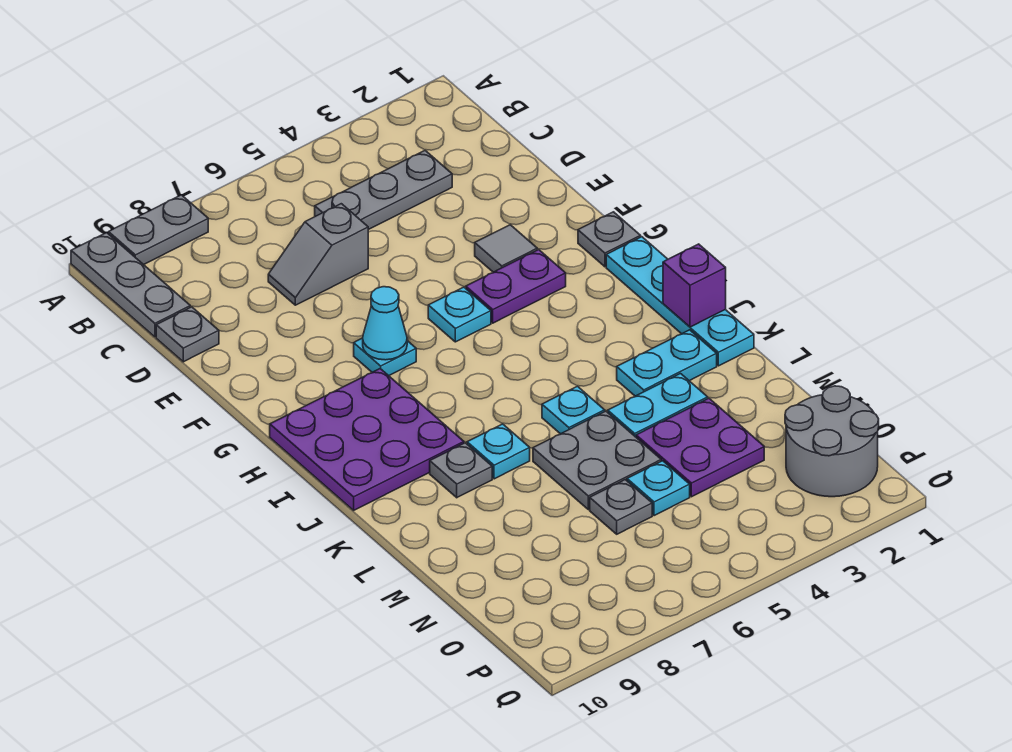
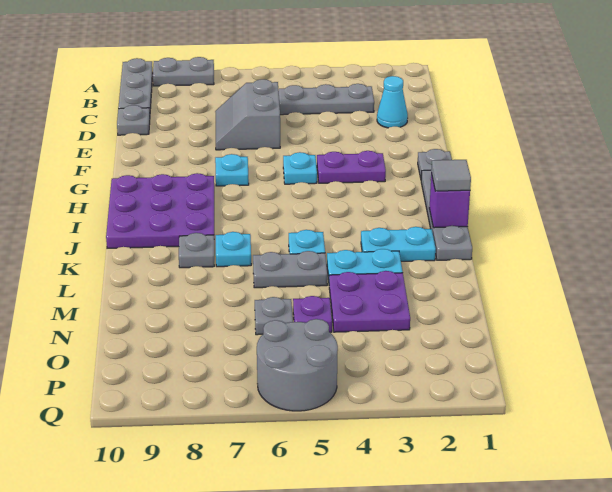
grey slope D6:D7 level 1 top 6 -> grey slope D6:E7 level 1 top 6
grey tile F3 level 1 -> grey tile J1 level 3
cyan cone G7 level 2 -> cyan cone D2 level 1
cyan plate H1:K1 level 1 -> grey plate H1:K1 level 1
grey plate L5:M6 level 1 -> grey plate L5:L6 level 1
cyan plate N5 level 1 -> purple plate N5 level 1
grey round brick O1:P2 level 1 -> grey round brick P5:Q6 level 1

